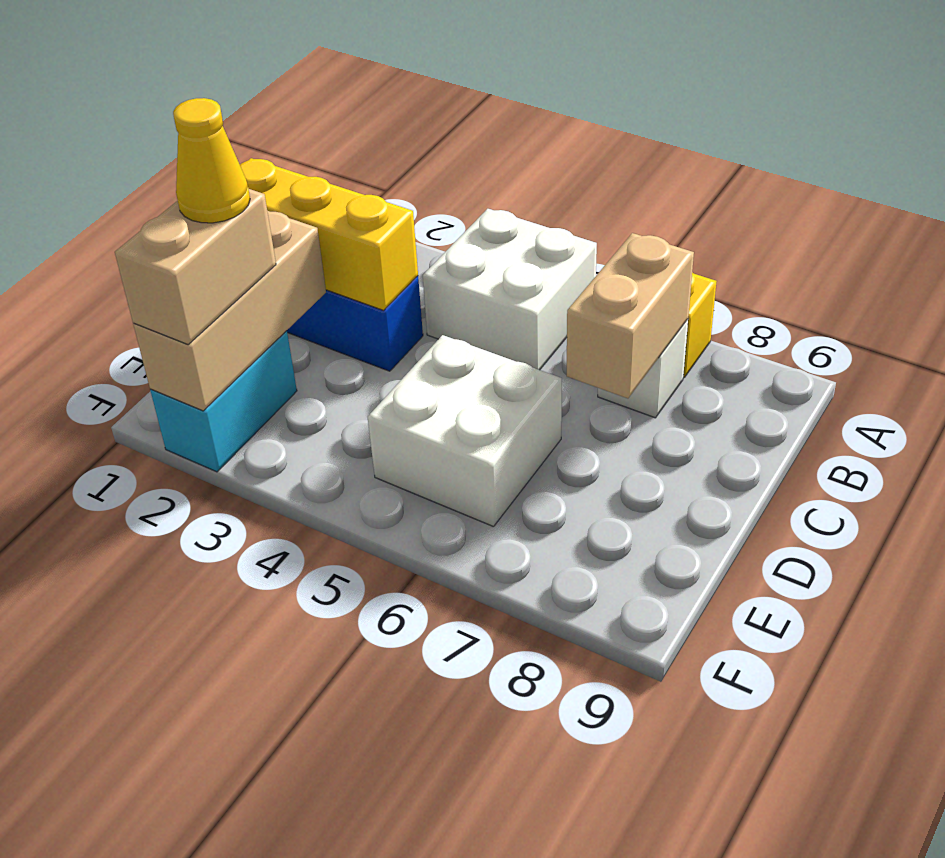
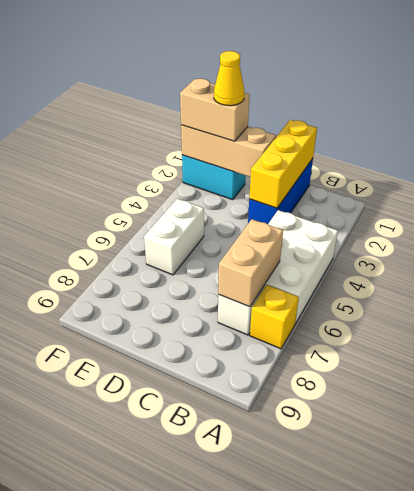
white brick A4:B5 level 1 -> white brick A4:B6 level 1
tan brick B7:C7 level 2 -> tan brick B6:B7 level 2
white brick D5:E6 level 1 -> white brick E5:E6 level 1

